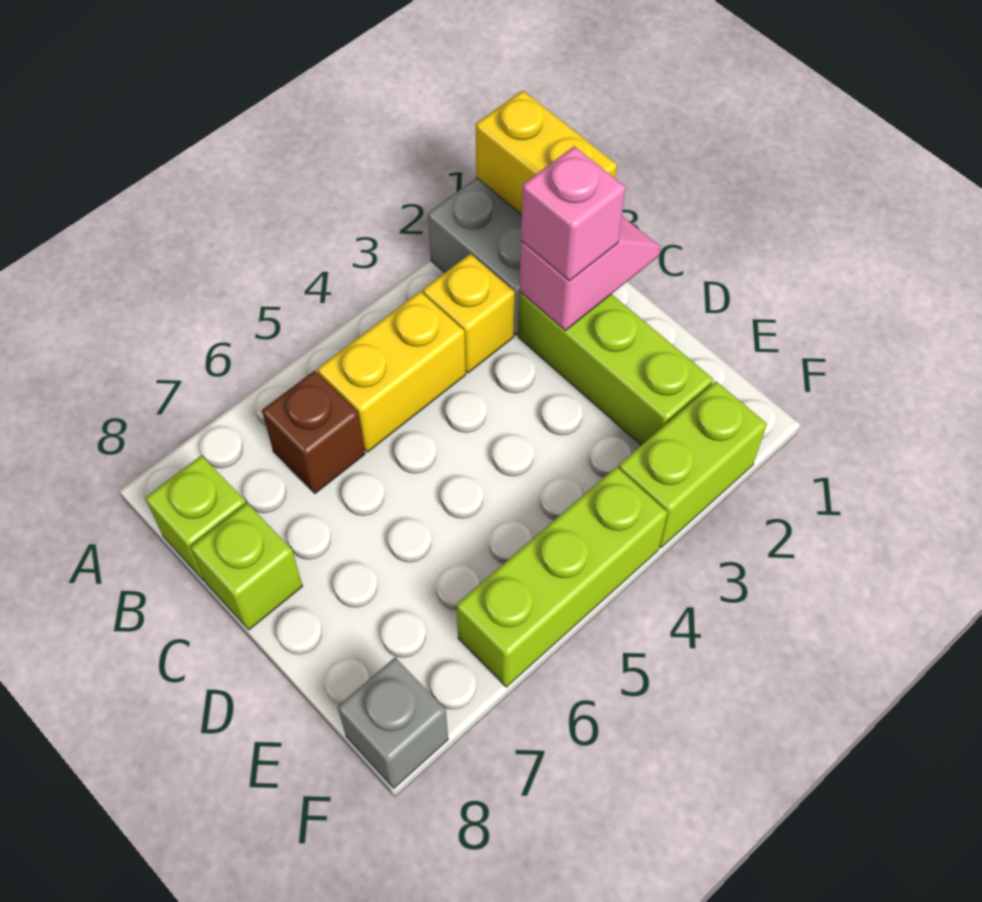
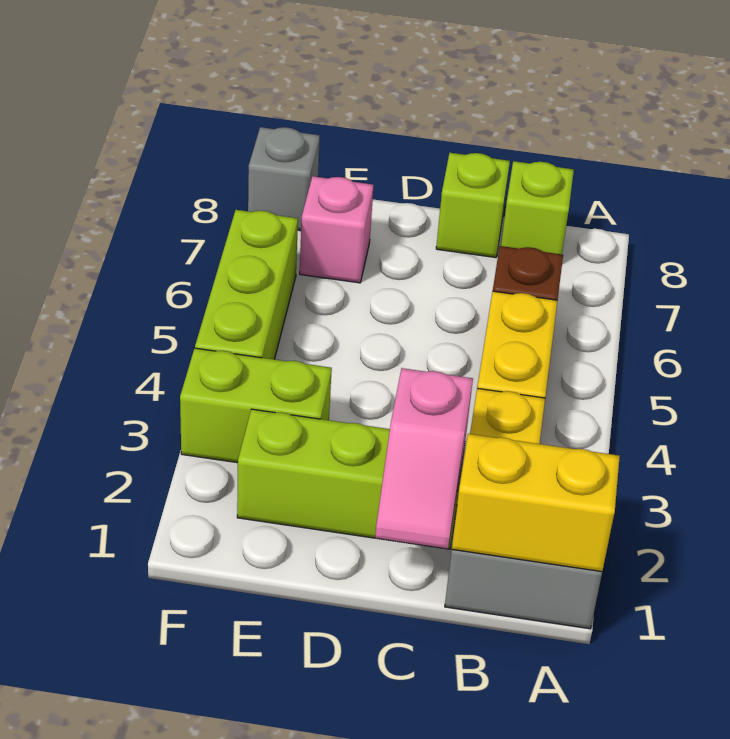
pink brick C2 level 3 -> pink brick E7 level 1
lime brick F2:F3 level 1 -> lime brick E3:F3 level 1

